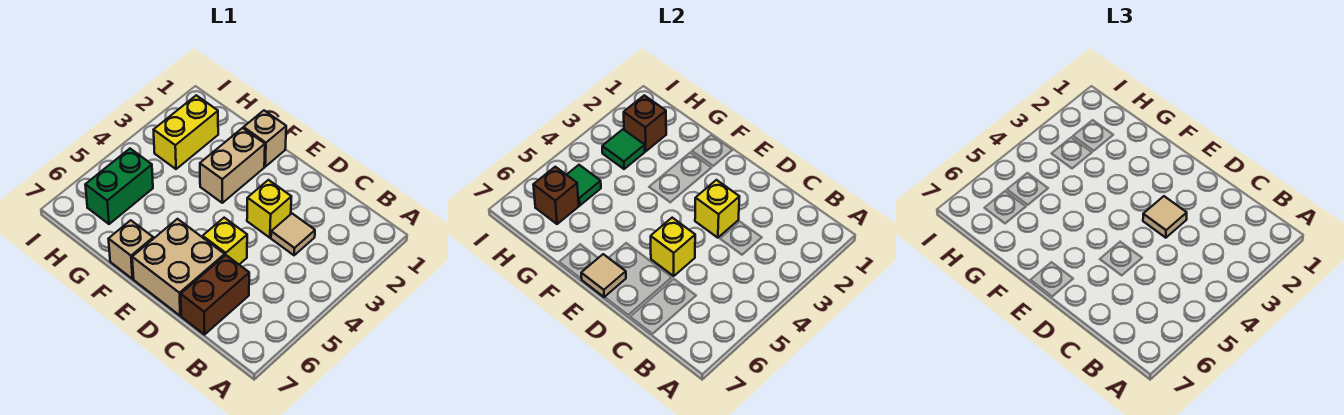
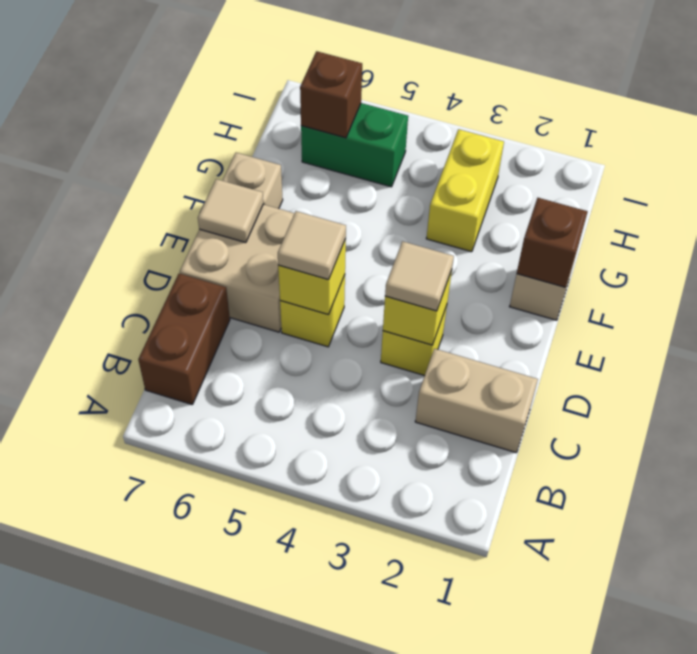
tan tile C3 level 1 -> tan tile D5 level 3
brown brick C6:C7 level 1 -> brown brick B7:C7 level 1
tan brick F2:F3 level 1 -> tan brick C1:C2 level 1
yellow brick H2:H3 level 1 -> yellow brick G3:H3 level 1
brown brick H2 level 2 -> brown brick F1 level 2
green tile H3 level 2 -> none
green tile H5 level 2 -> none

